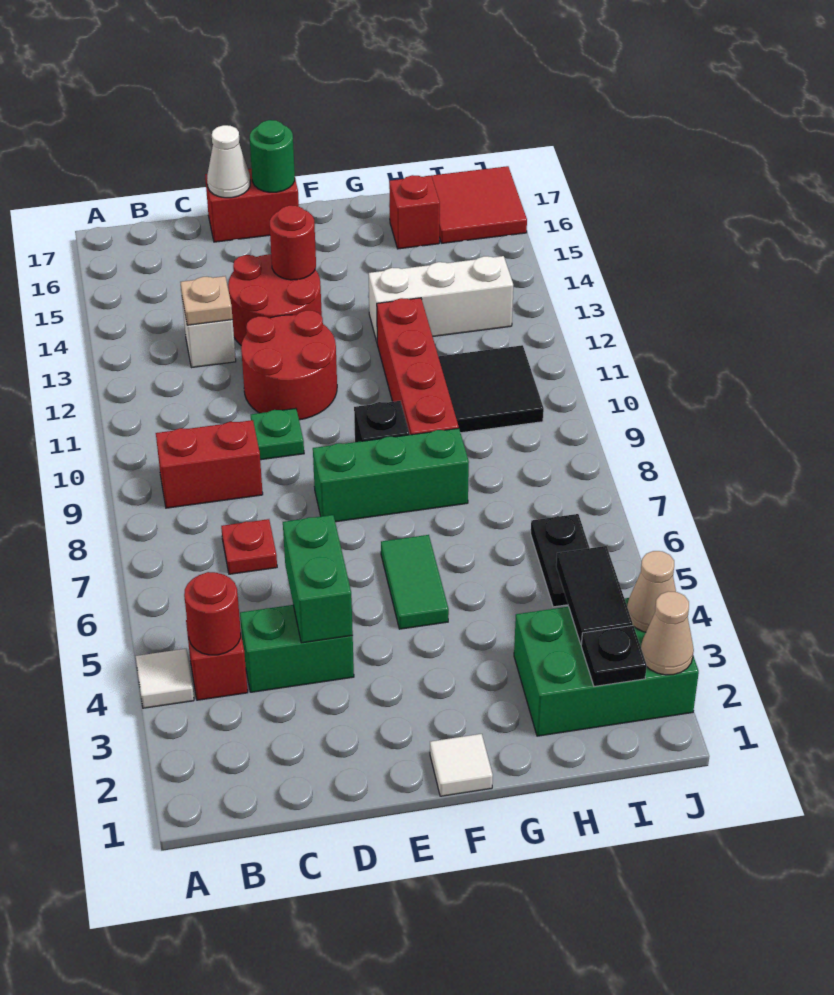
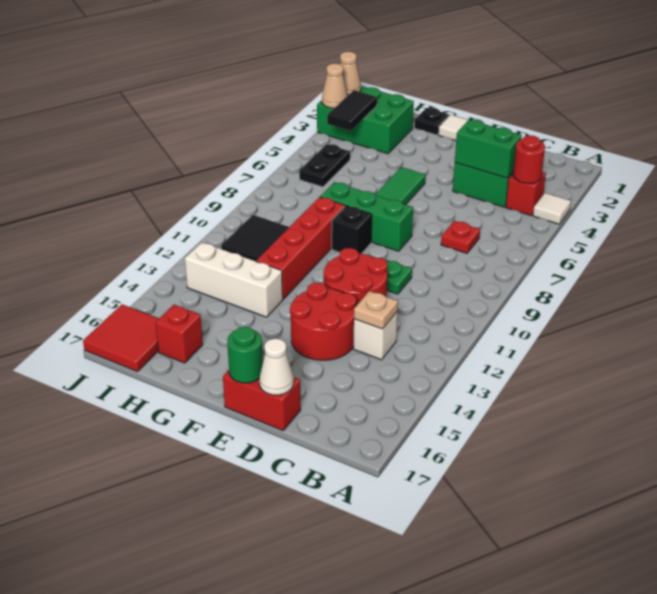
red brick B9:C9 level 1 -> none
green brick D4:D5 level 2 -> green brick C4:D4 level 2
red round brick E14 level 2 -> none
black plate I2 level 2 -> black plate G1 level 1

